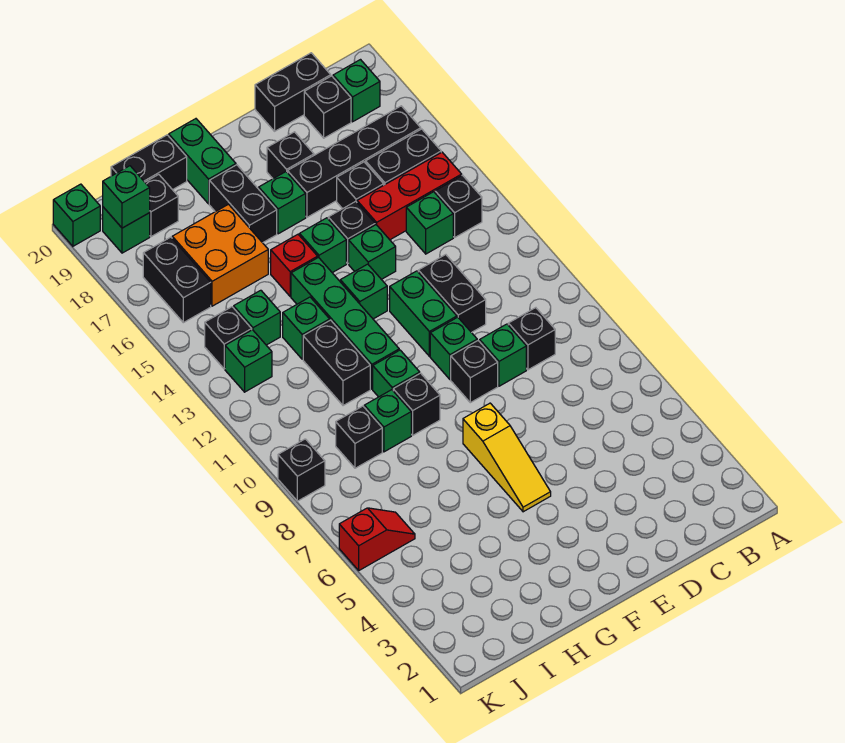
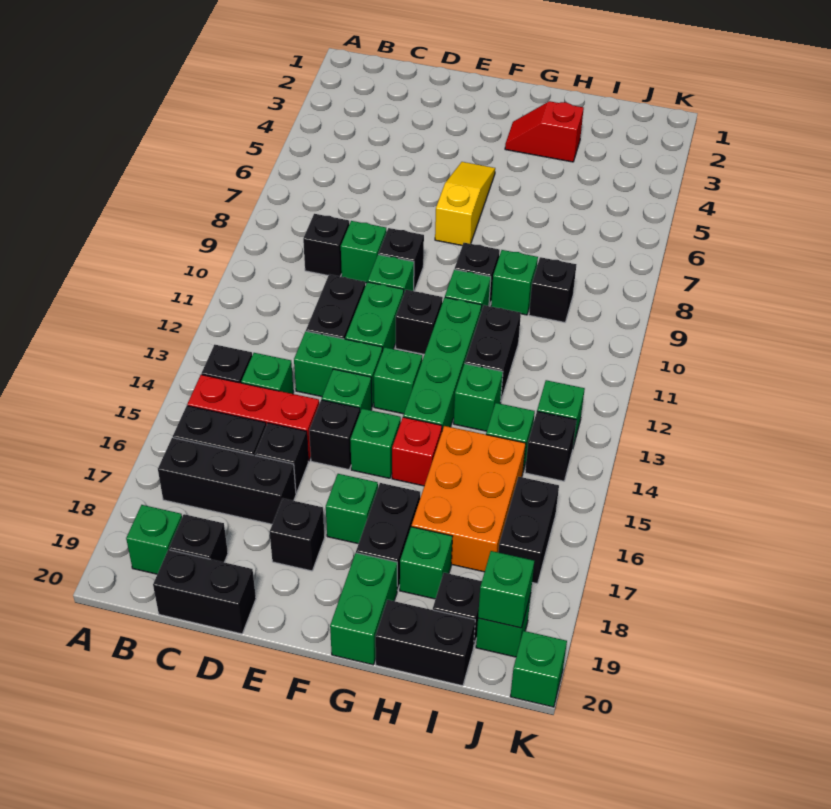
black brick B17:E17 level 1 -> black brick B17:D17 level 1
none -> green brick D13:E13 level 1
orange brick H16:I17 level 1 -> orange brick H15:I17 level 1
none -> green brick H18 level 1
red slope J6:K6 level 1 top K -> red slope G3:H3 level 1 top H
black brick K9 level 1 -> black brick F11 level 1

